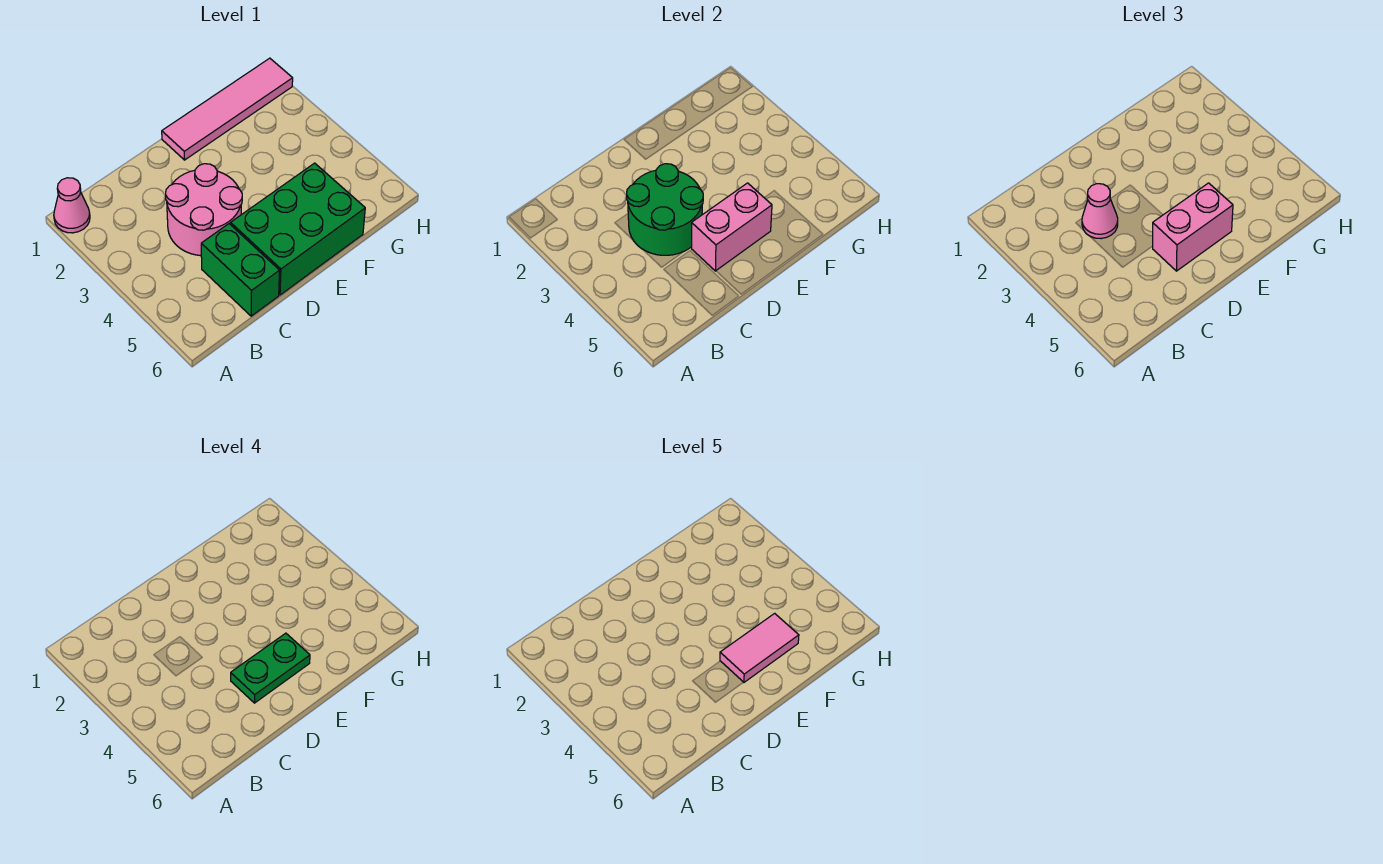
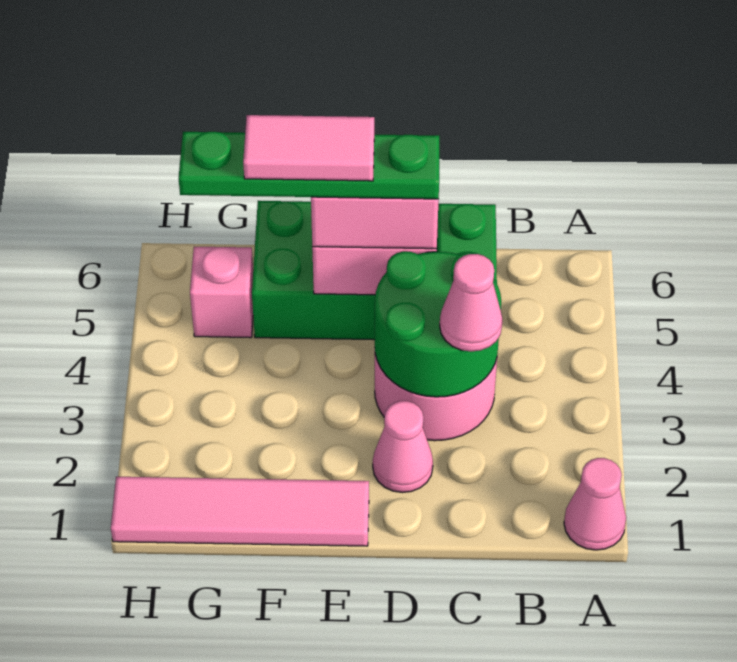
none -> pink cone D2 level 1
green plate D5:E5 level 4 -> green plate D5:G5 level 4
none -> pink brick G5 level 1

